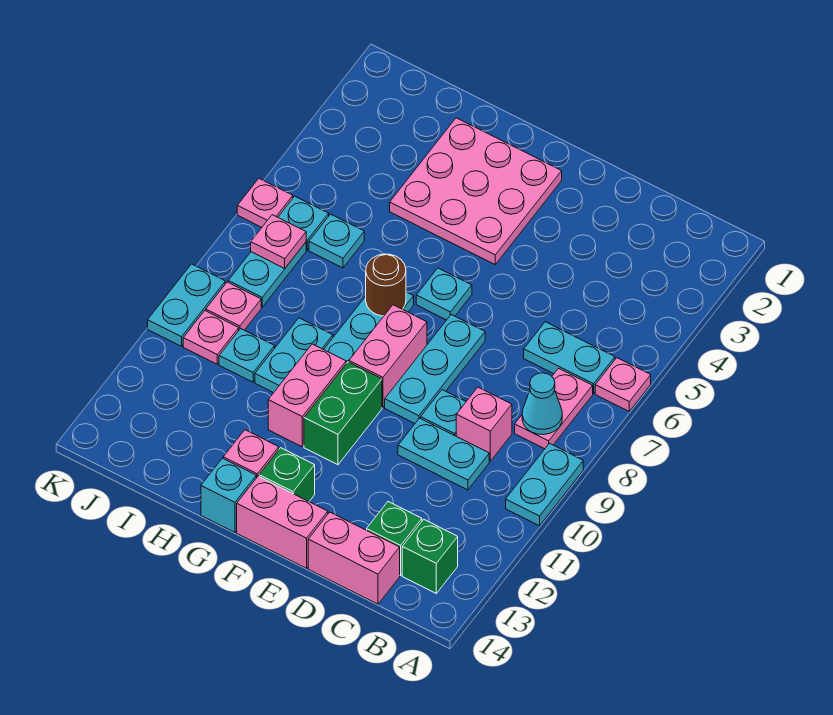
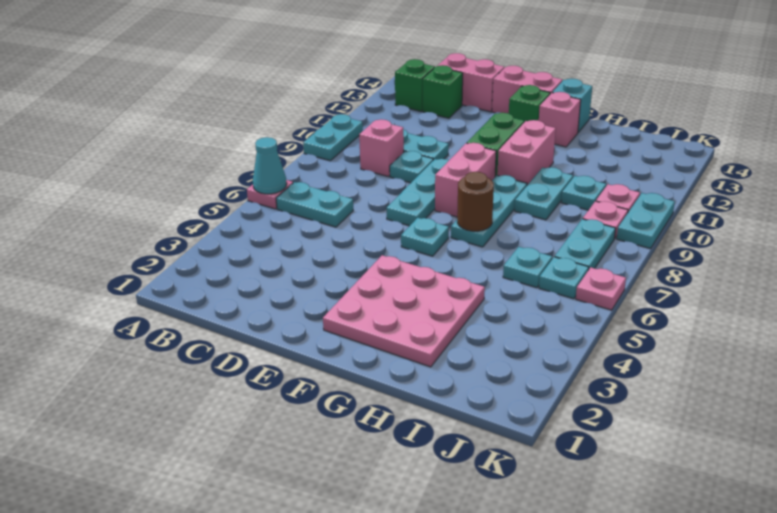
pink plate B7:B8 level 1 -> none
cyan cone B8 level 2 -> cyan cone A6 level 2
pink plate J7 level 2 -> none

